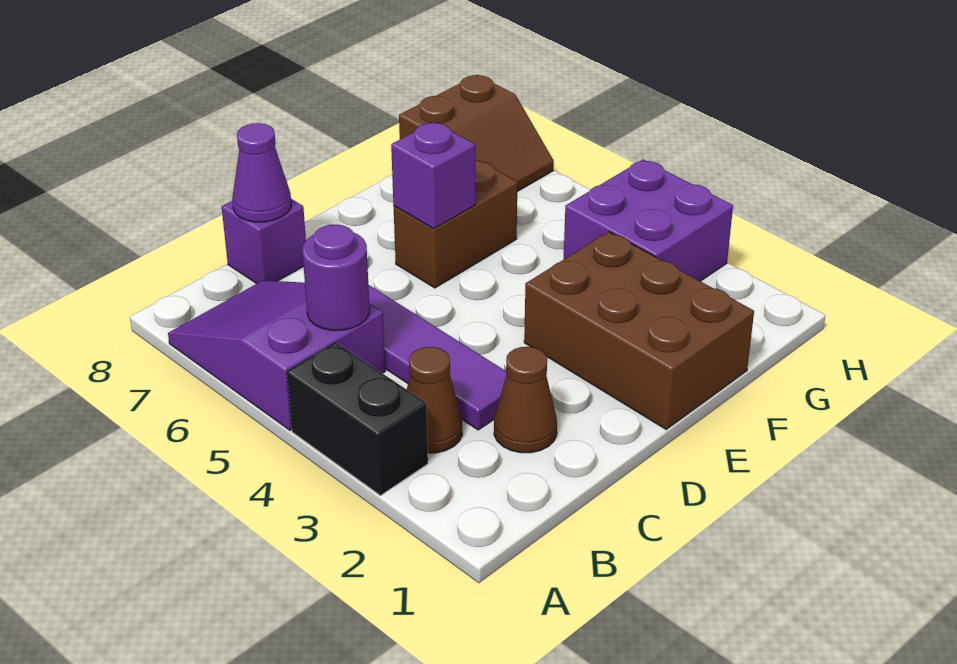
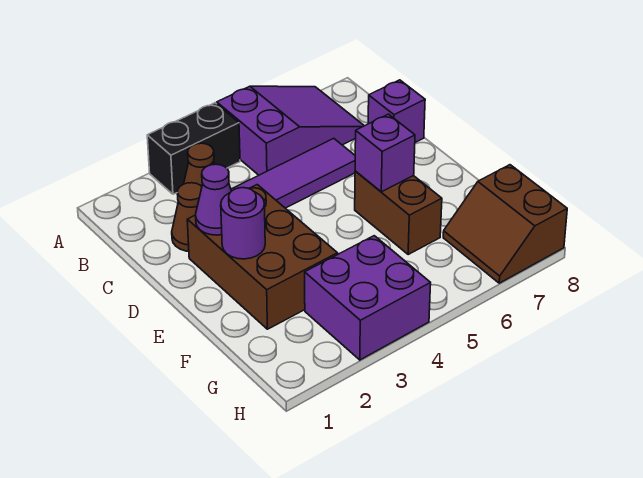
purple round brick B5 level 2 -> purple round brick E2 level 2
purple cone C8 level 2 -> purple cone D2 level 2
brown brick E1:F3 level 1 -> brown brick D2:F3 level 1

